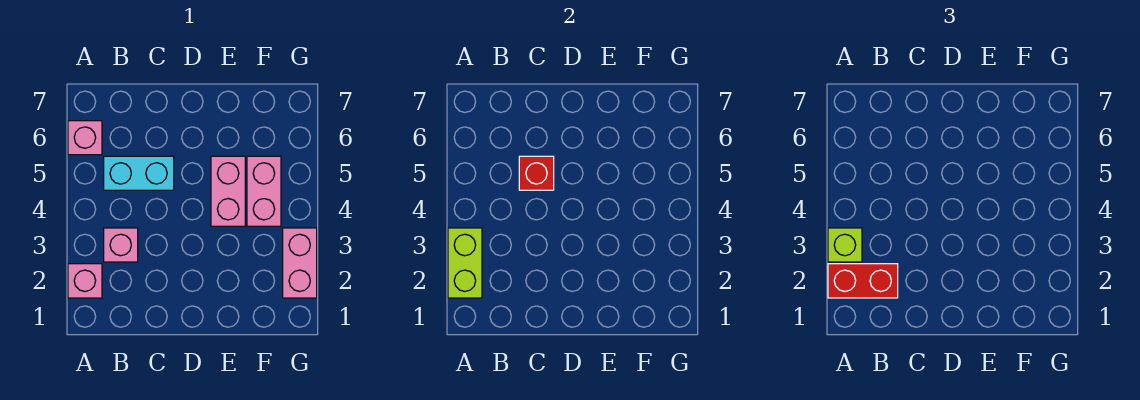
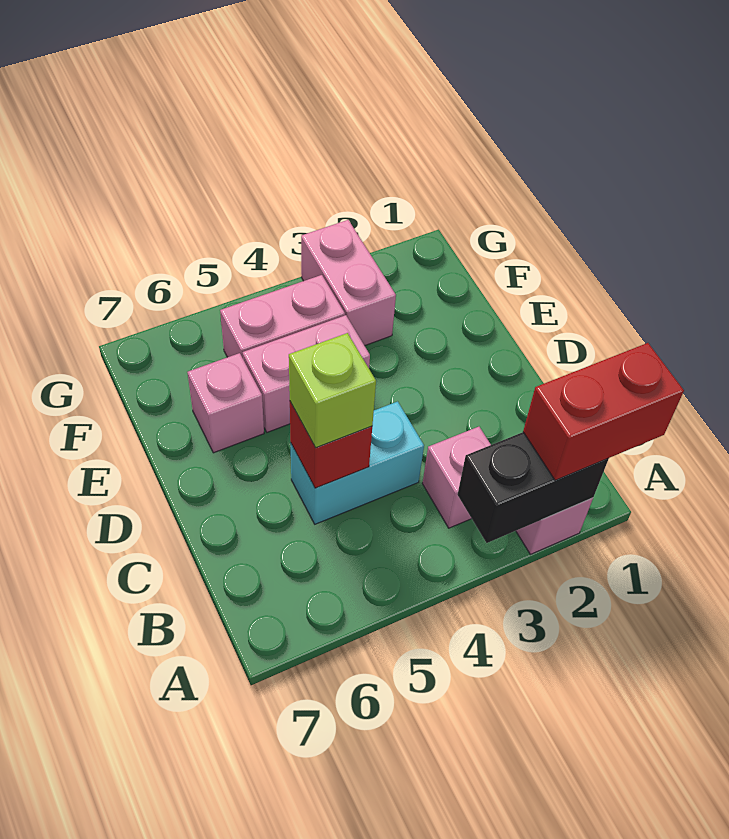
lime brick A2:A3 level 2 -> black brick A2:A3 level 2
red brick A2:B2 level 3 -> red brick A1:A2 level 3
lime brick A3 level 3 -> lime brick C5 level 3
pink brick A6 level 1 -> pink brick E6 level 1
cyan brick B5:C5 level 1 -> cyan brick C4:C5 level 1
pink brick G2:G3 level 1 -> pink brick F3:G3 level 1

